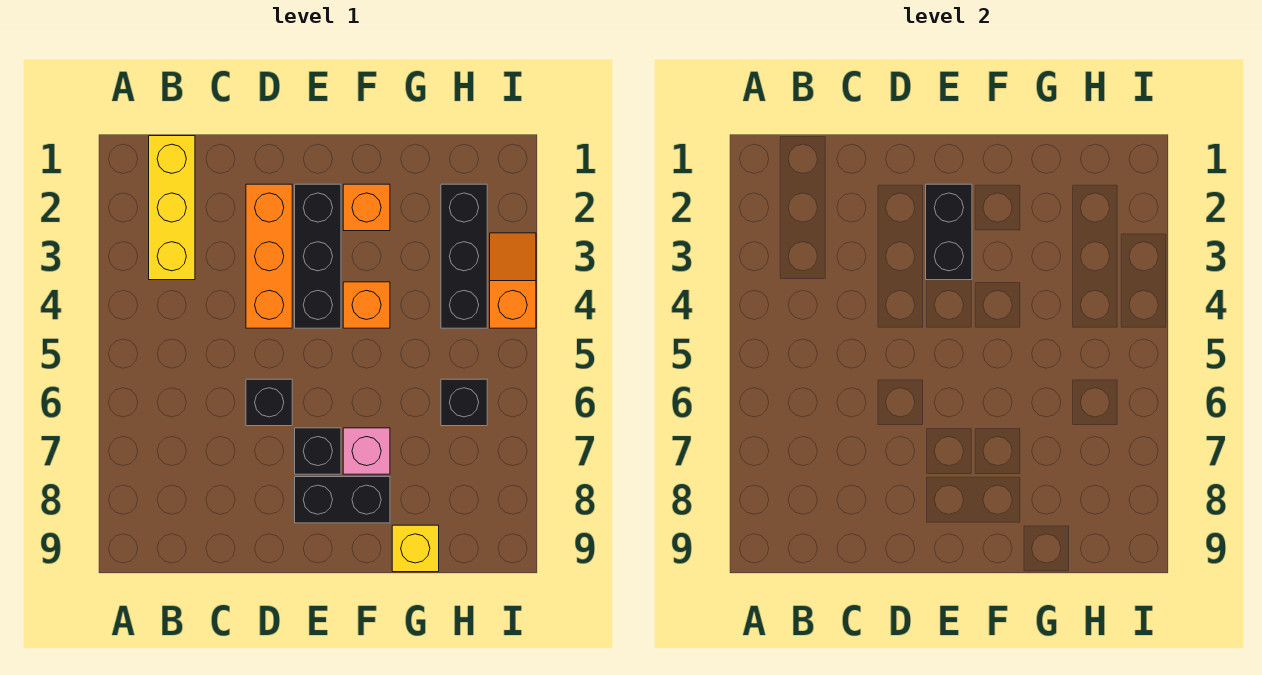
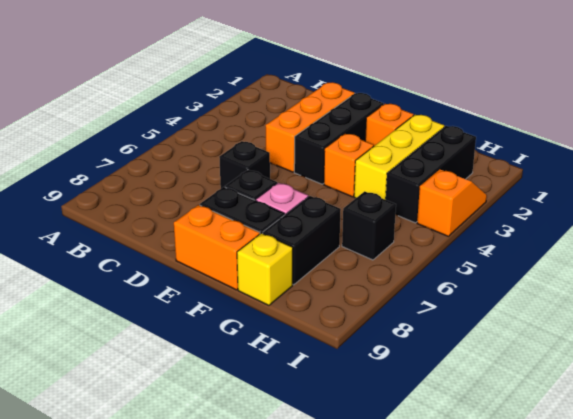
yellow brick B1:B3 level 1 -> yellow brick G2:G4 level 1
black brick E2:E3 level 2 -> black brick G7:G8 level 1
none -> orange brick E9:F9 level 1

